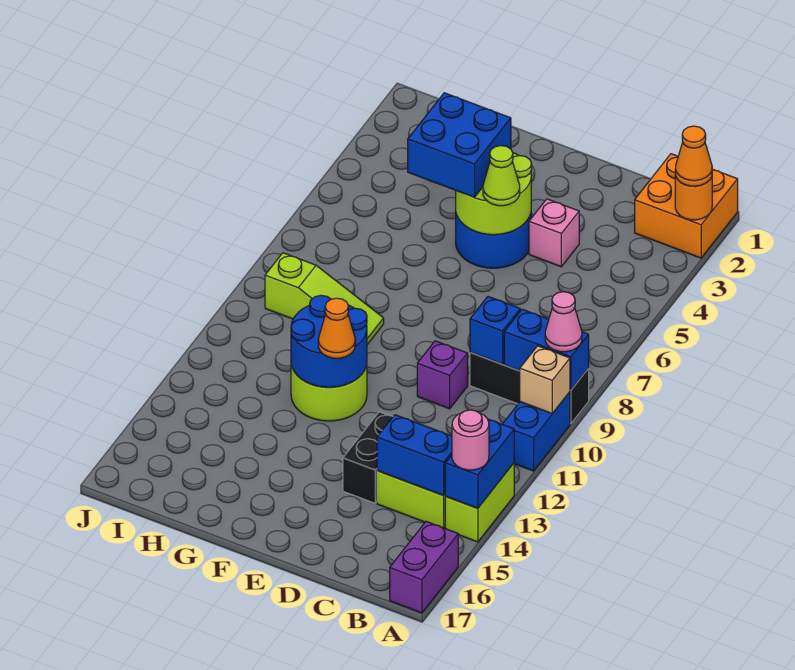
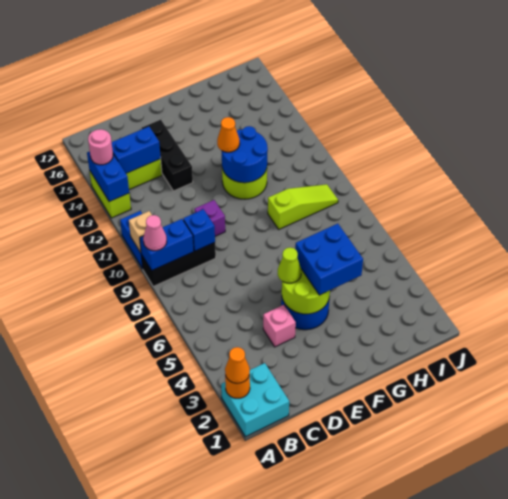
orange brick A1:B2 level 1 -> cyan brick A1:B2 level 1
purple brick A16:A17 level 1 -> none
black brick D13:D14 level 1 -> black brick D13:D15 level 1
lime slope G9:I9 level 1 top I -> lime slope G9:I9 level 1 top G

